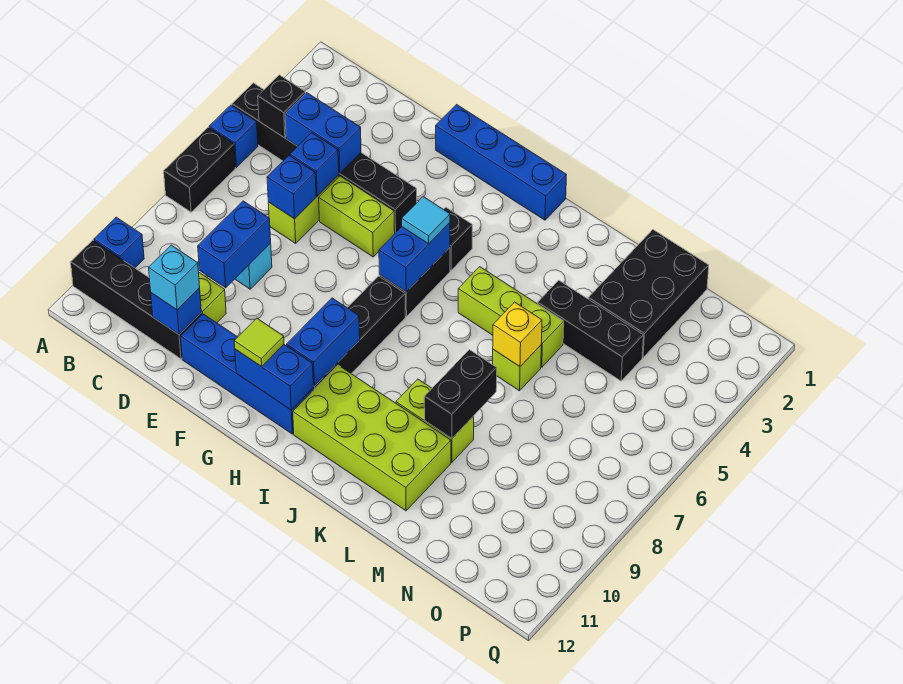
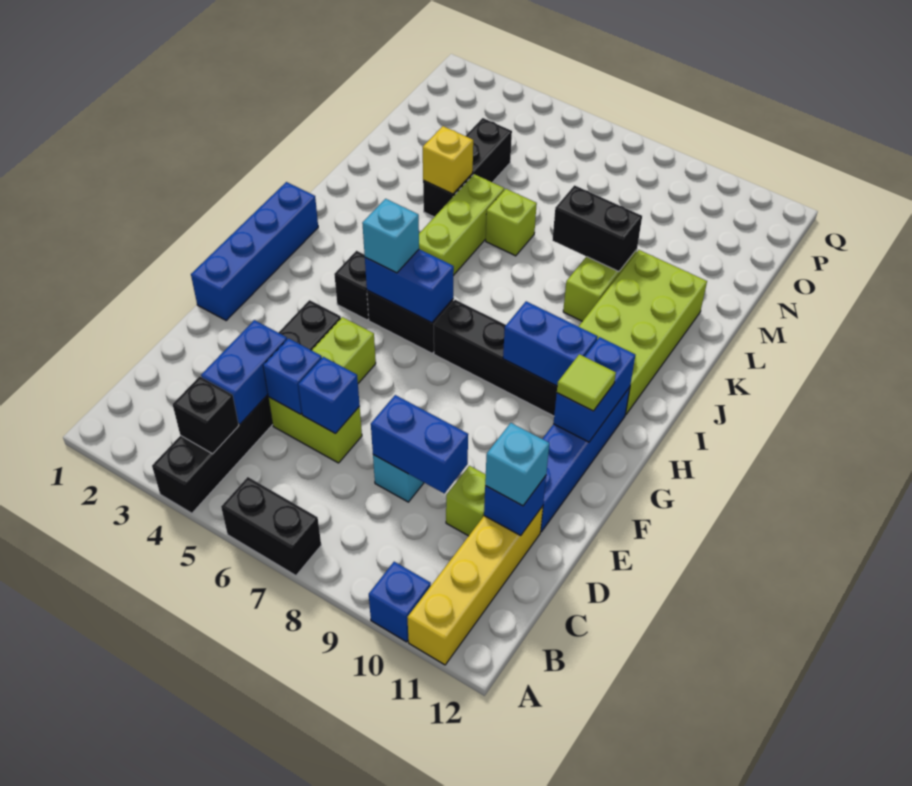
blue brick A5 level 1 -> none
black brick A11:D11 level 1 -> yellow brick A11:D11 level 1
cyan tile H5 level 3 -> cyan brick H5 level 3
yellow brick L6 level 2 -> yellow brick L4 level 2
black brick M1:N3 level 1 -> none

